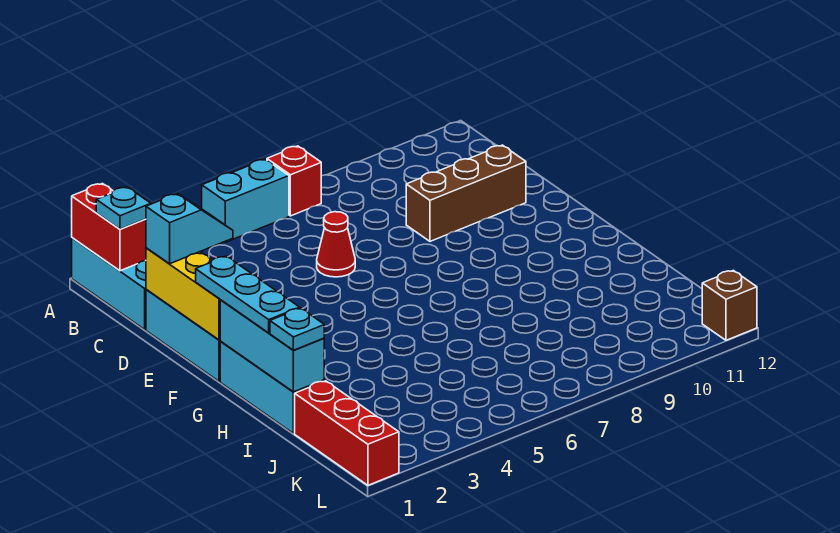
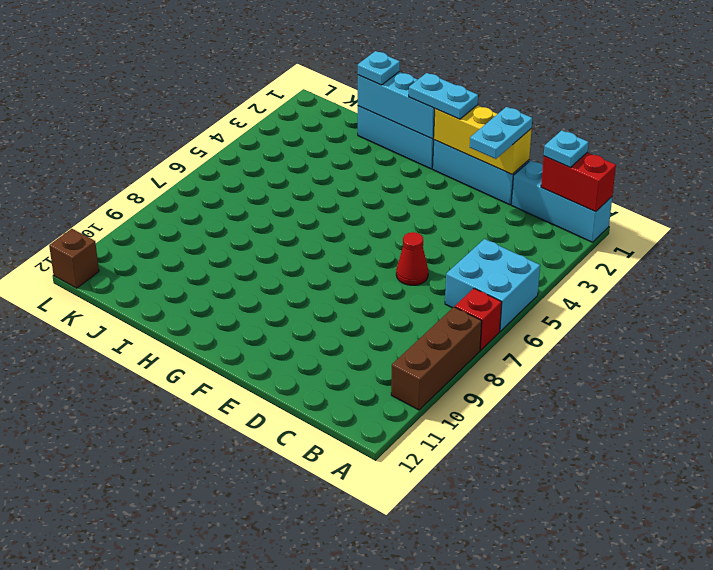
cyan brick A5:A6 level 1 -> cyan brick A5:B6 level 1
cyan slope D1:D2 level 3 top 1 -> cyan plate D1:D2 level 3
brown brick D9:D11 level 1 -> brown brick A8:A10 level 1
cyan plate F1:H1 level 3 -> cyan plate F1:G1 level 3
red brick J1:L1 level 1 -> none

